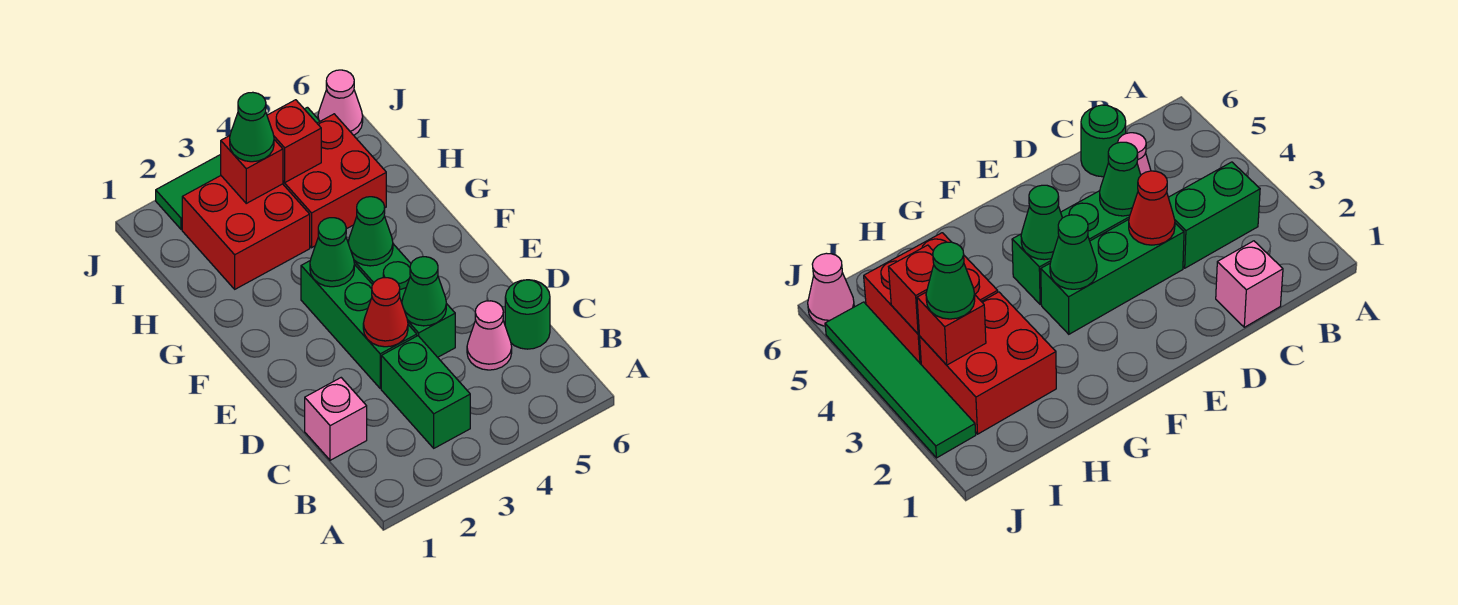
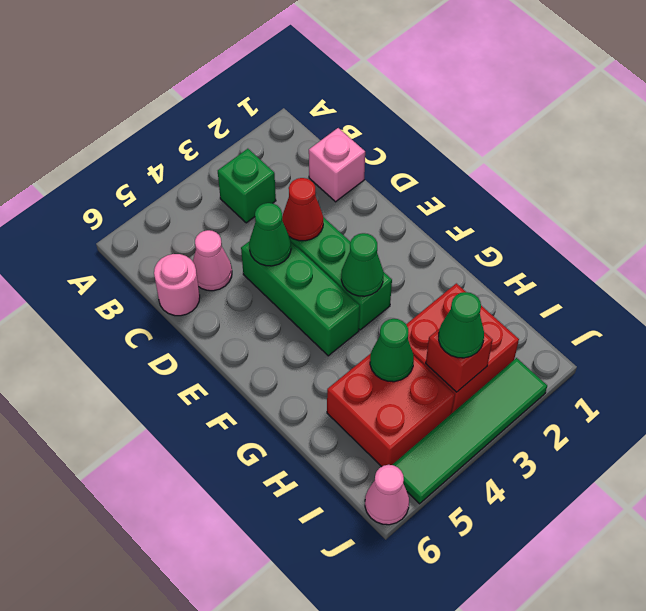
green brick B3:C3 level 1 -> green brick B3 level 1
green round brick C6 level 1 -> pink round brick C6 level 1
green cone F4 level 2 -> green cone H4 level 2
red brick I4 level 2 -> none

